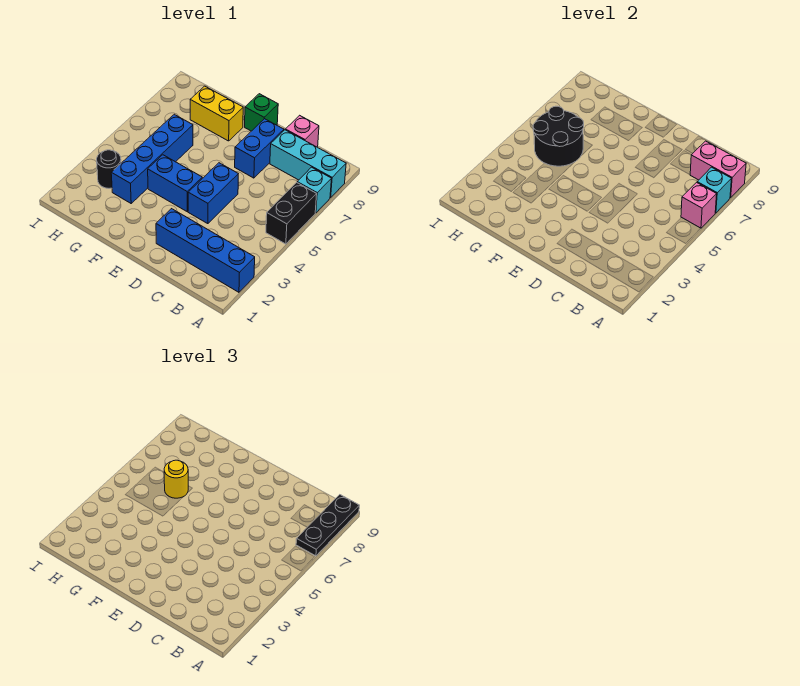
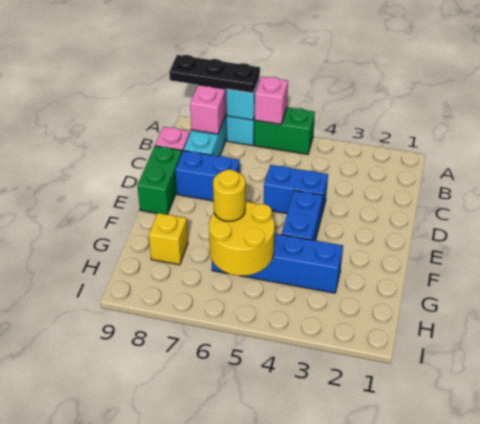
blue brick A2:D2 level 1 -> none
black brick A5:A6 level 1 -> green brick A5:A6 level 1
green brick E9 level 1 -> green brick D9:E9 level 1
yellow brick F8:G8 level 1 -> yellow brick G8 level 1
black round brick G5:H6 level 2 -> yellow round brick G5:H6 level 2
black round brick H3 level 1 -> none

